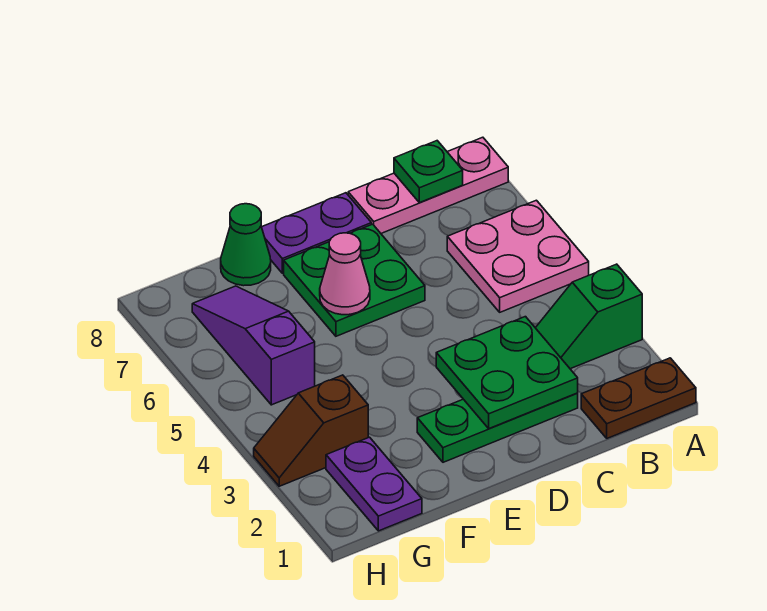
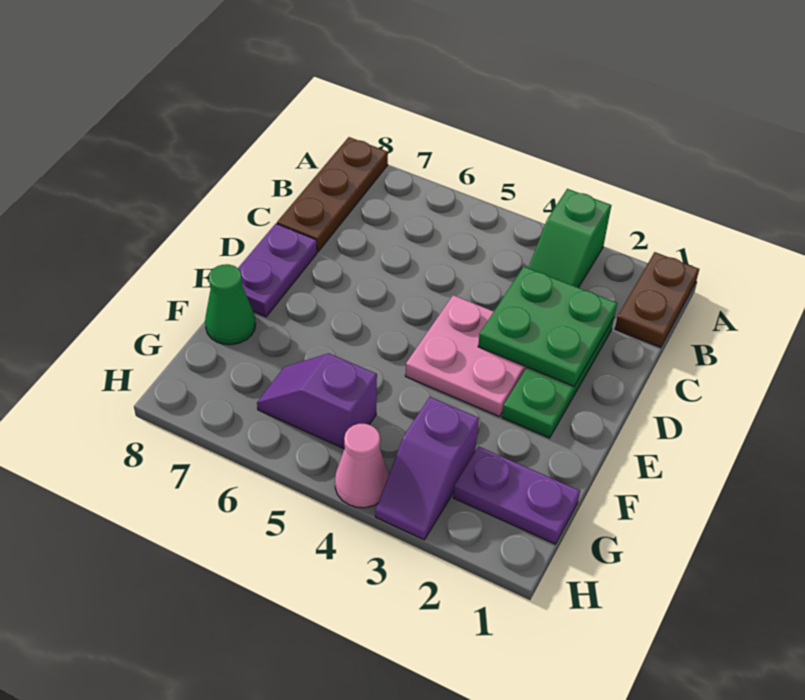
pink plate A5:B6 level 1 -> pink plate D3:E4 level 1
pink plate A8:C8 level 1 -> brown plate A8:C8 level 1
green plate B8 level 2 -> none
green plate D6:E7 level 1 -> none
pink cone E6 level 2 -> pink cone H4 level 1
brown slope G3:H3 level 1 top G -> purple slope G3:H3 level 1 top G
purple slope G5:G7 level 1 top 5 -> purple slope G5:G6 level 1 top 5

